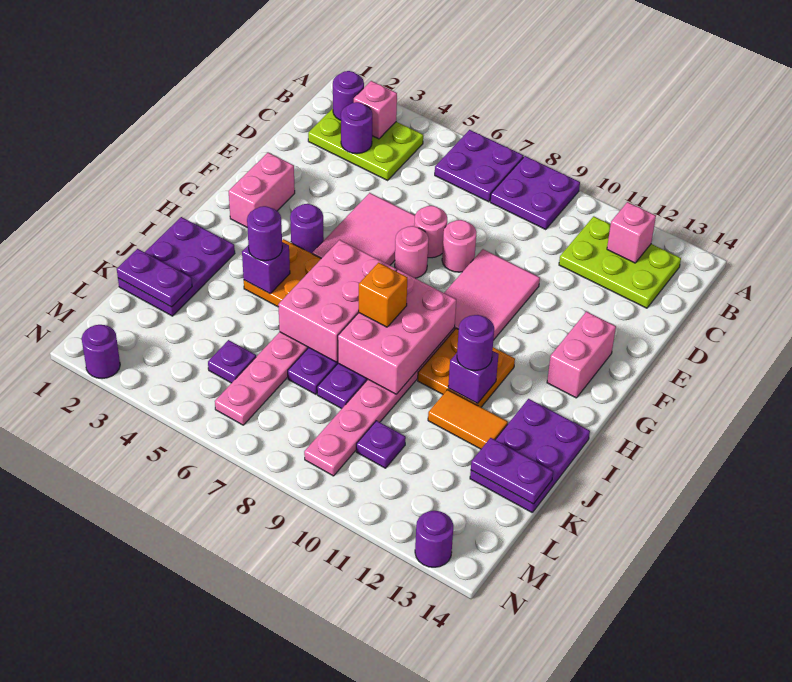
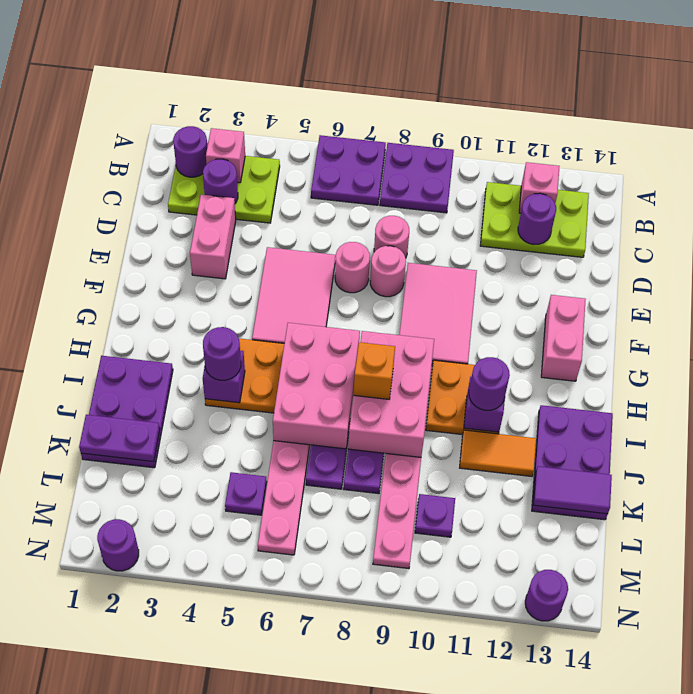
pink brick F2:G2 level 1 -> pink brick D3:E3 level 1
pink round brick F7 level 1 -> pink round brick D8 level 1
purple round brick G4 level 1 -> purple round brick C12 level 2
purple plate K13:K14 level 2 -> purple tile K13:K14 level 2

